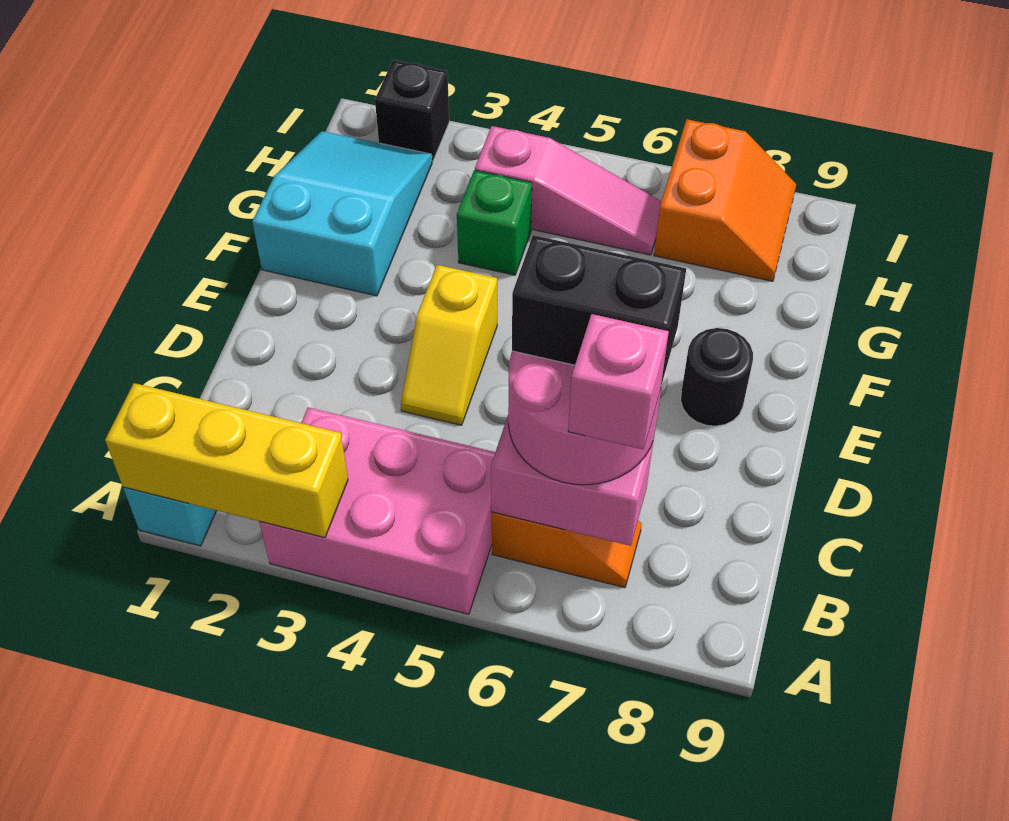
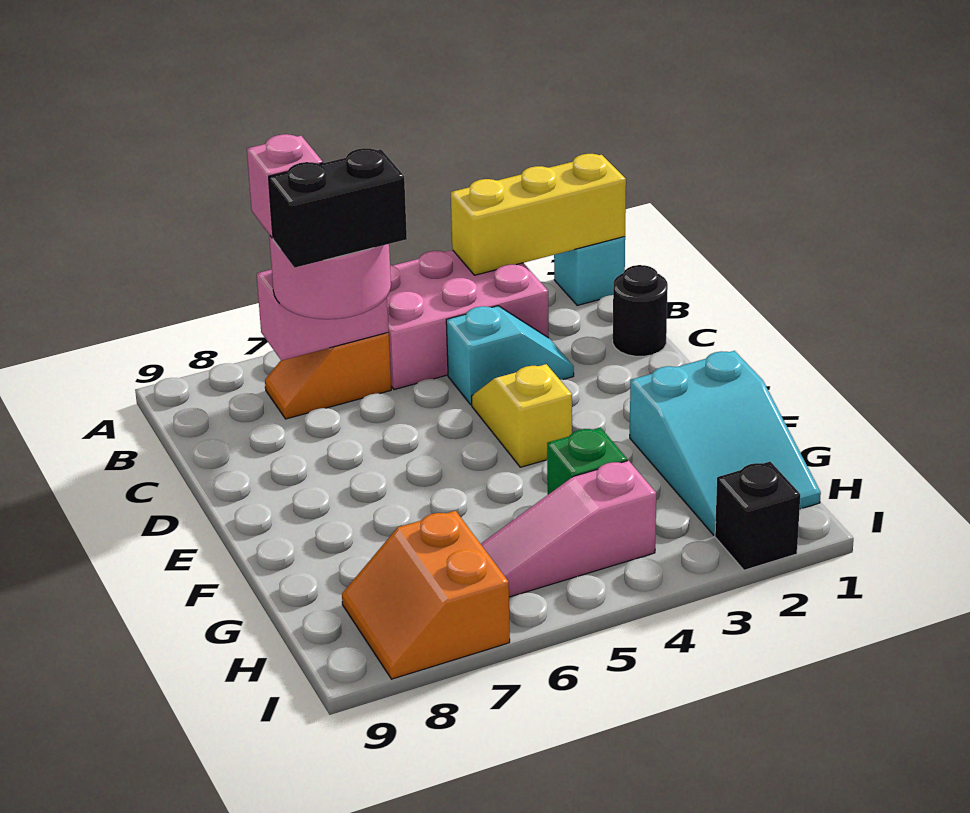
none -> cyan slope C3:C4 level 1 top 4
black round brick E8 level 1 -> black round brick C1 level 1

